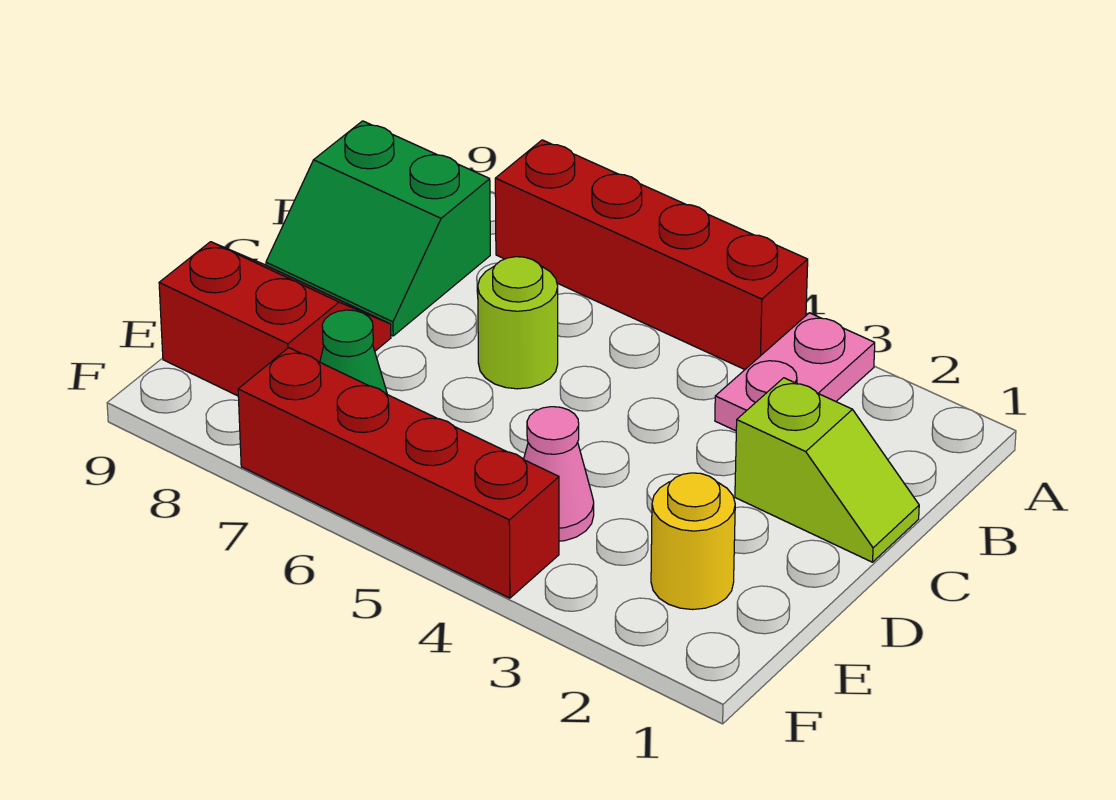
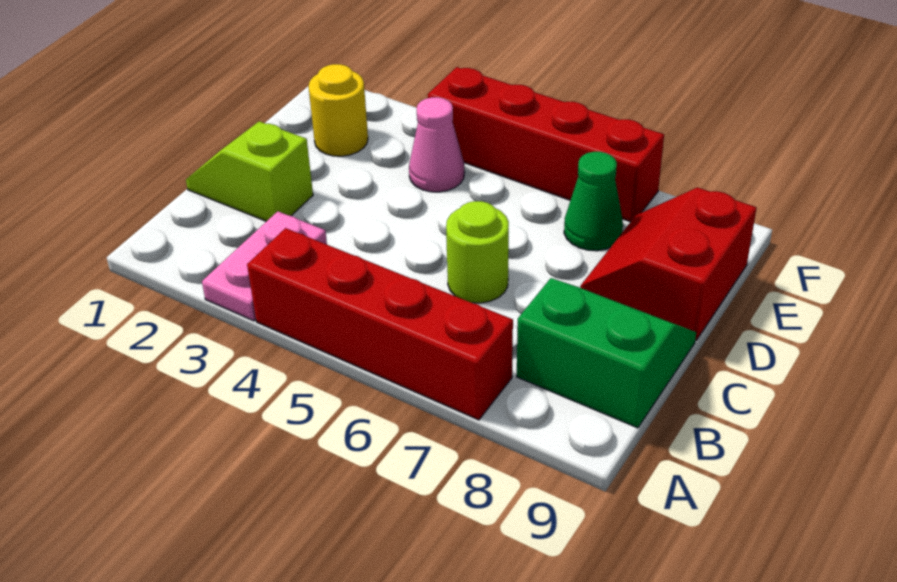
red slope D8:E9 level 1 top E -> red slope D8:E9 level 1 top 9

